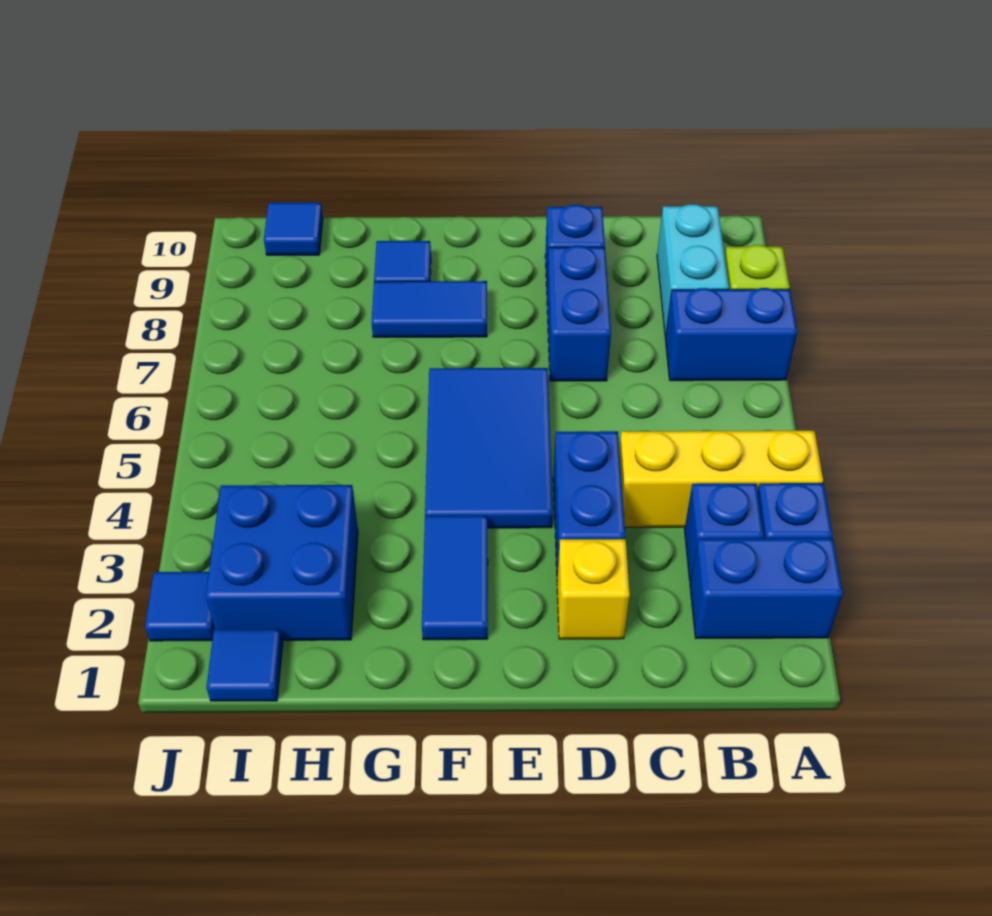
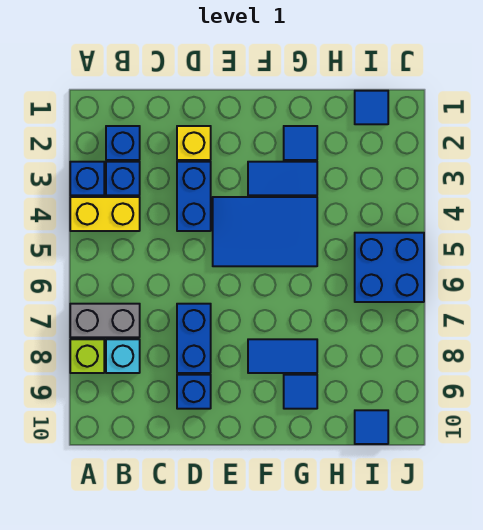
blue brick A2:B2 level 1 -> blue brick B2 level 1
yellow brick A4:C4 level 1 -> yellow brick A4:B4 level 1
blue brick A7:B7 level 1 -> grey brick A7:B7 level 1
cyan brick B8:B9 level 1 -> cyan brick B8 level 1
blue tile E4:F6 level 1 -> blue tile E4:G5 level 1
blue tile F2:F3 level 1 -> blue tile F3:G3 level 1
blue brick H2:I3 level 1 -> blue brick I5:J6 level 1
blue tile J2 level 1 -> blue tile G2 level 1

